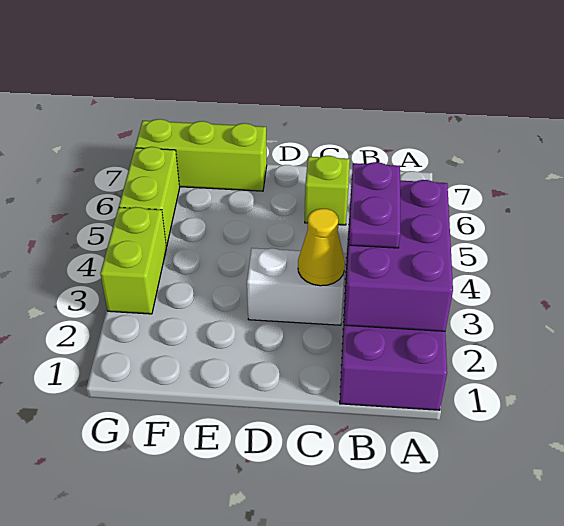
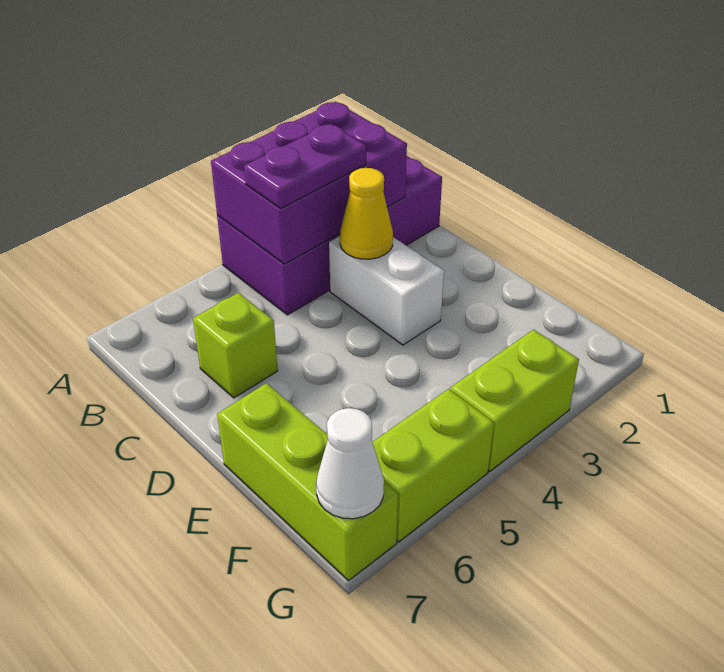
none -> white cone G7 level 2

